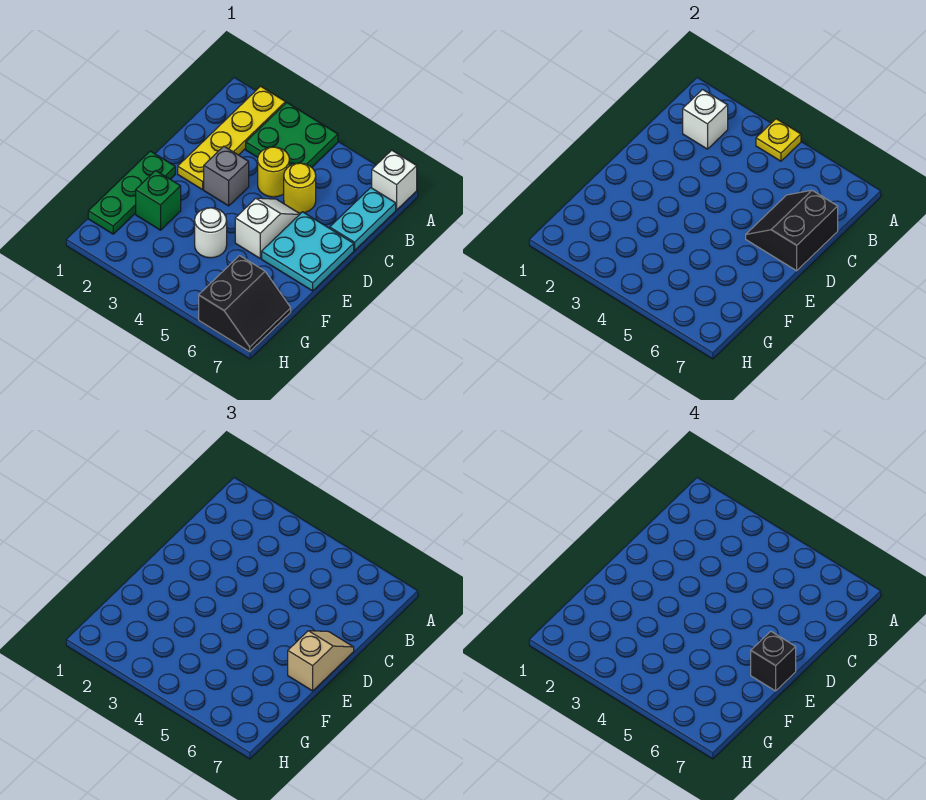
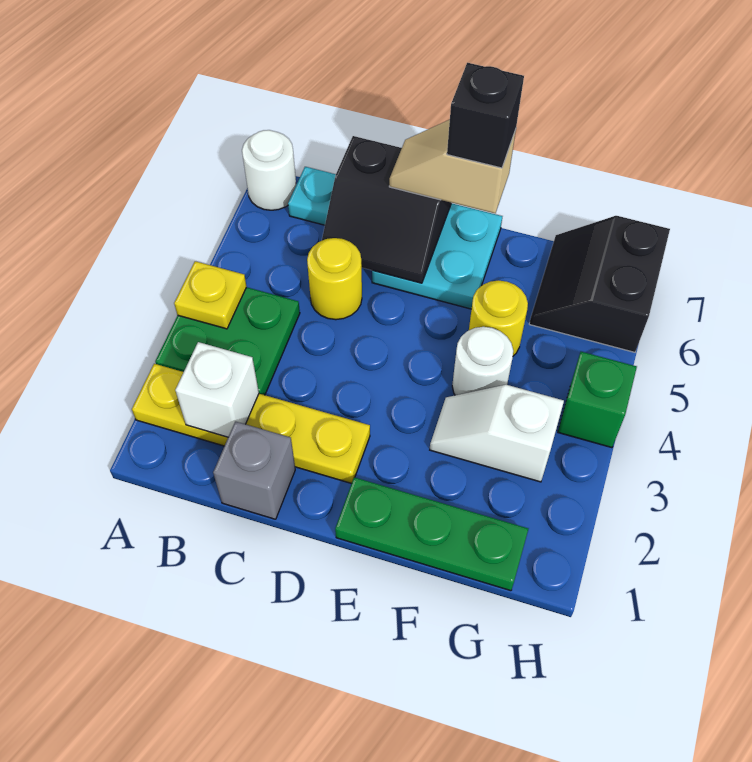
white brick A7 level 1 -> white round brick A7 level 1
yellow round brick C4 level 1 -> yellow round brick F5 level 1
grey brick D3 level 1 -> grey brick C1 level 1
white slope D5:E5 level 1 top E -> white slope F3:G3 level 1 top G
green brick F2 level 1 -> green brick H4 level 1
black slope G6:H7 level 1 top 6 -> black slope G6:H7 level 1 top H

